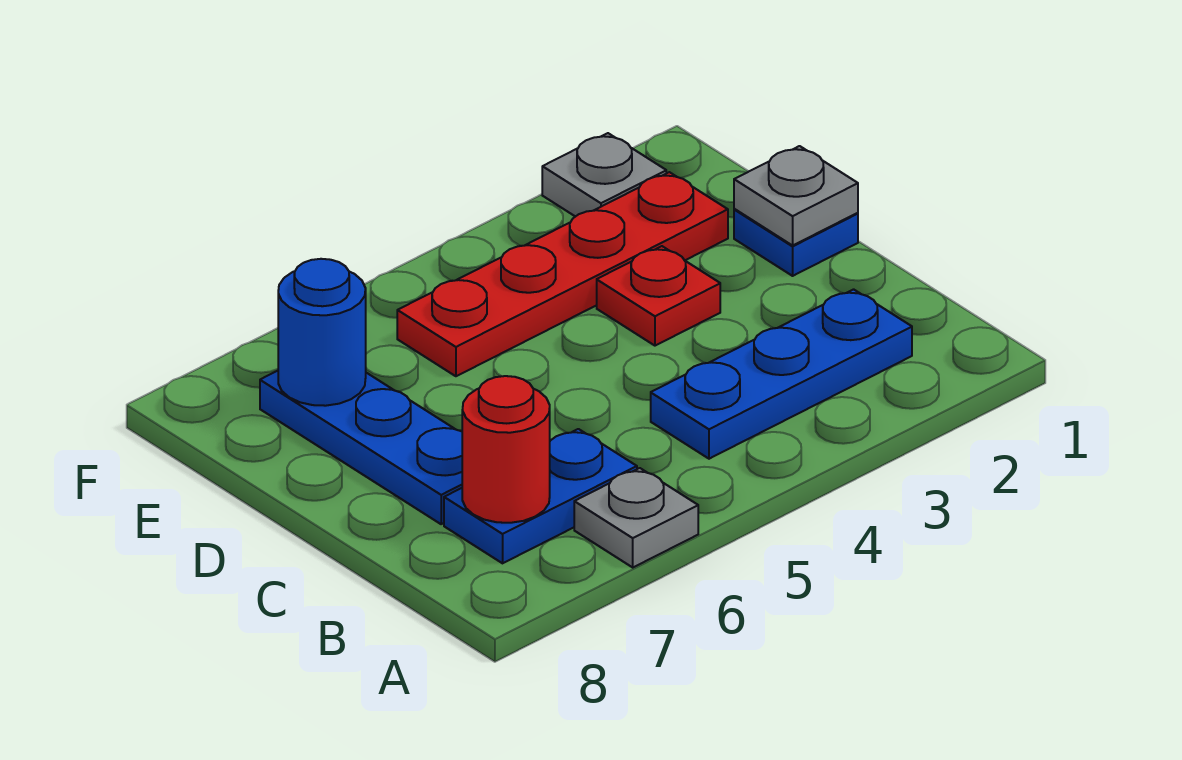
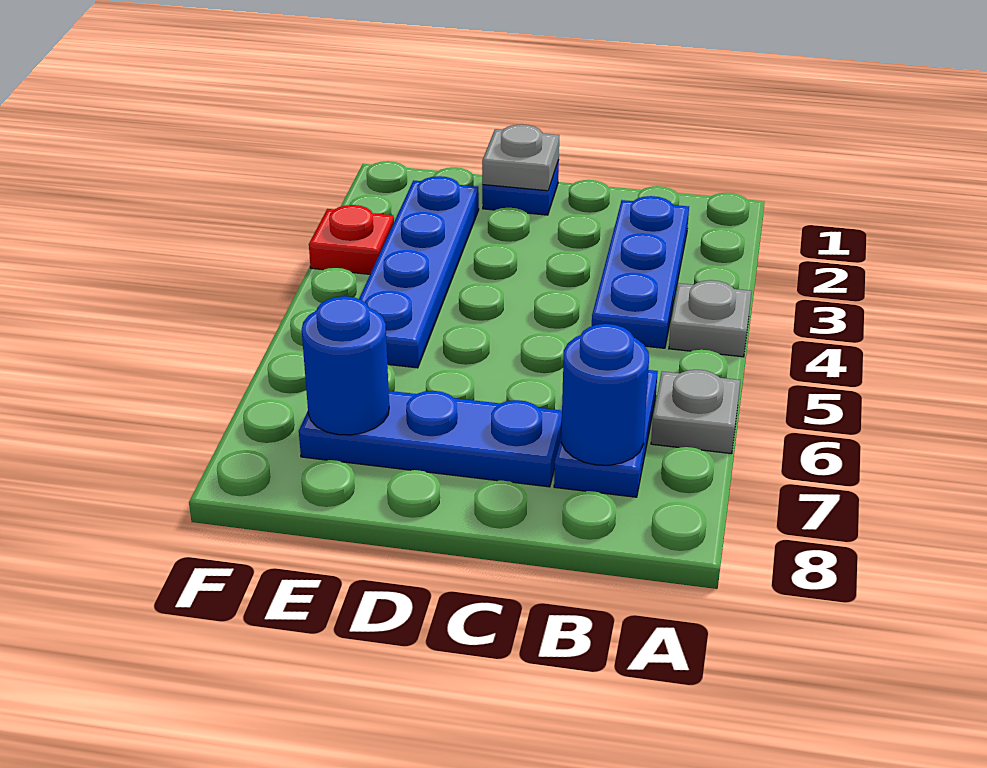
red round brick B7 level 2 -> blue round brick B7 level 2
red plate D3 level 1 -> red plate F3 level 1
red plate E2:E5 level 1 -> blue plate E2:E5 level 1
grey plate F2 level 1 -> grey plate A4 level 1

